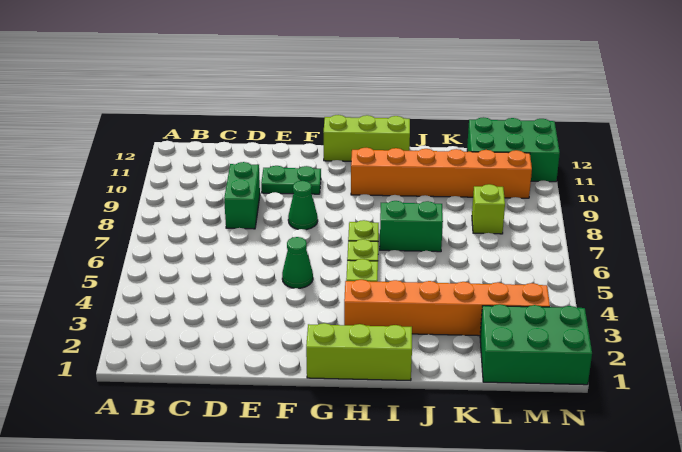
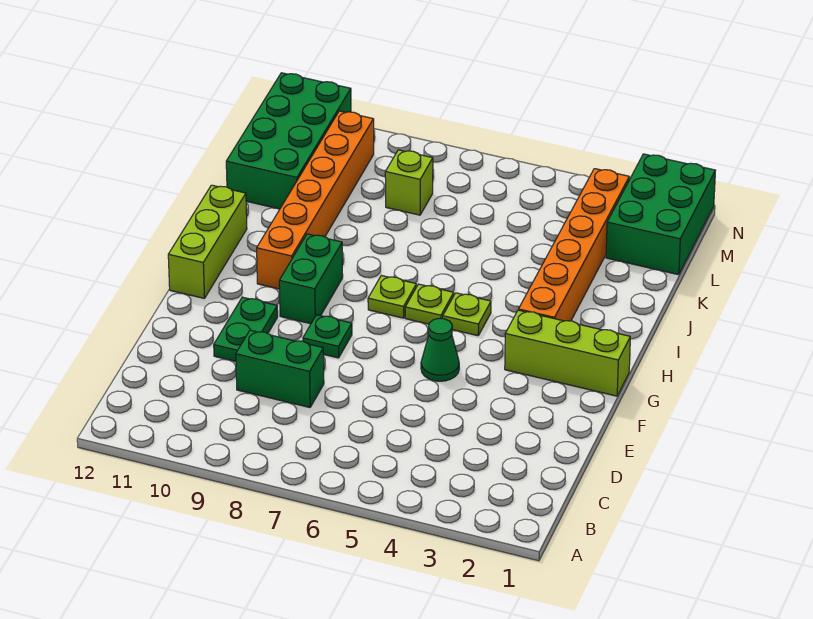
green cone F8 level 1 -> green plate F8 level 1
lime brick G1:I1 level 1 -> lime brick G1:G3 level 1
green brick I7:J7 level 1 -> green brick G9:H9 level 1
green brick L11:N12 level 1 -> green brick K11:N12 level 1

